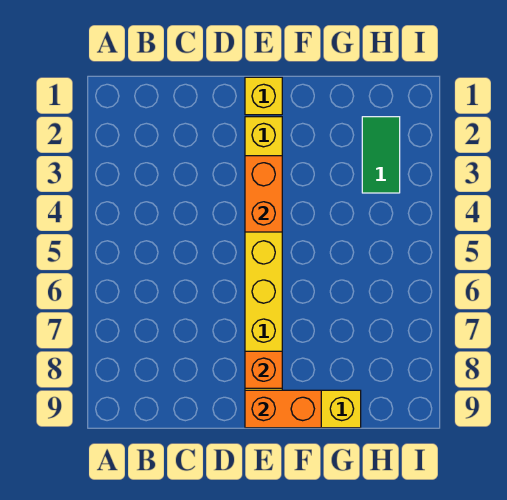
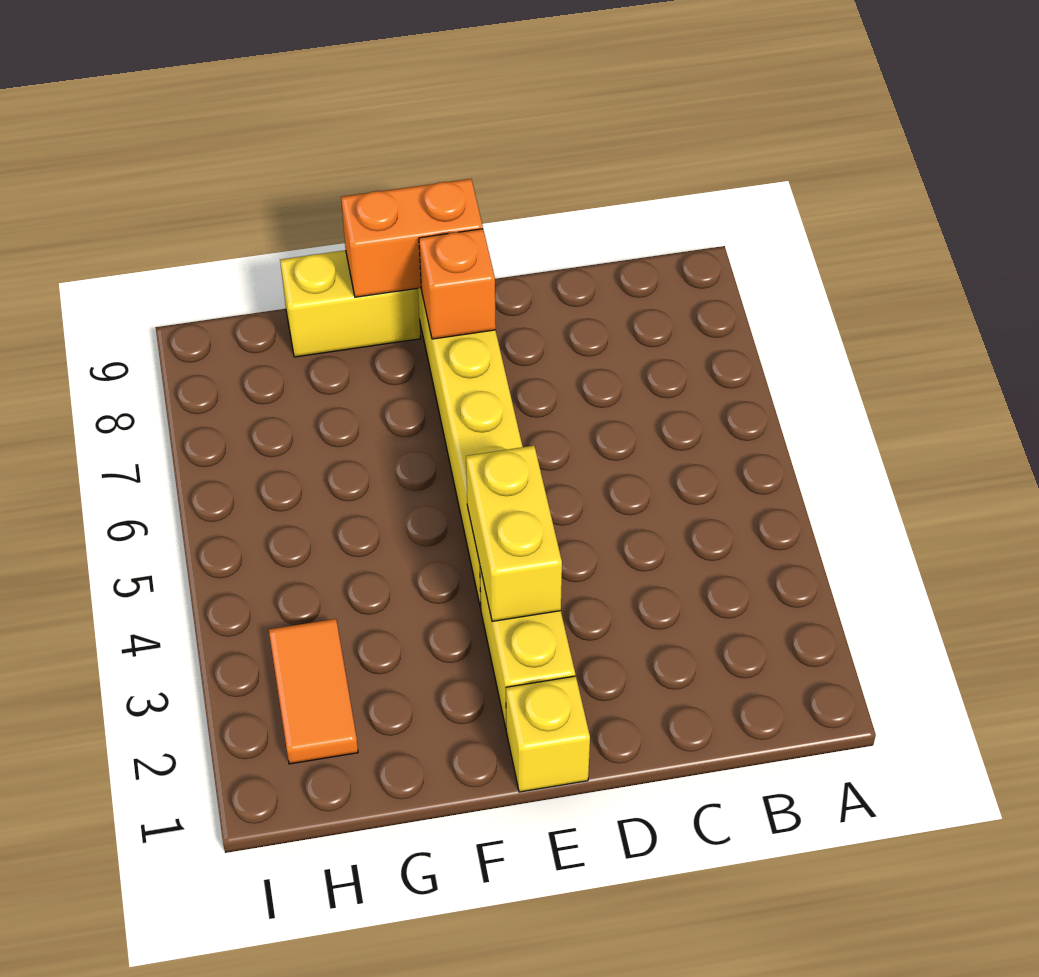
orange brick E3:E4 level 2 -> yellow brick E3:E4 level 2
green tile H2:H3 level 1 -> orange tile H2:H3 level 1

